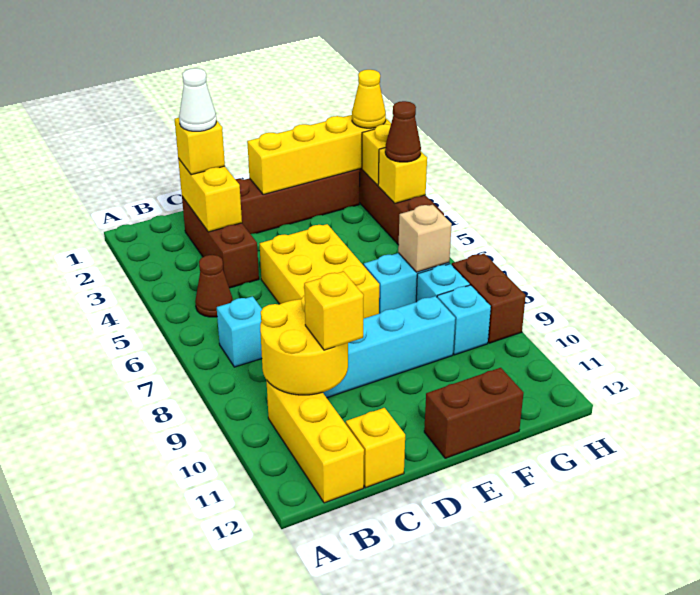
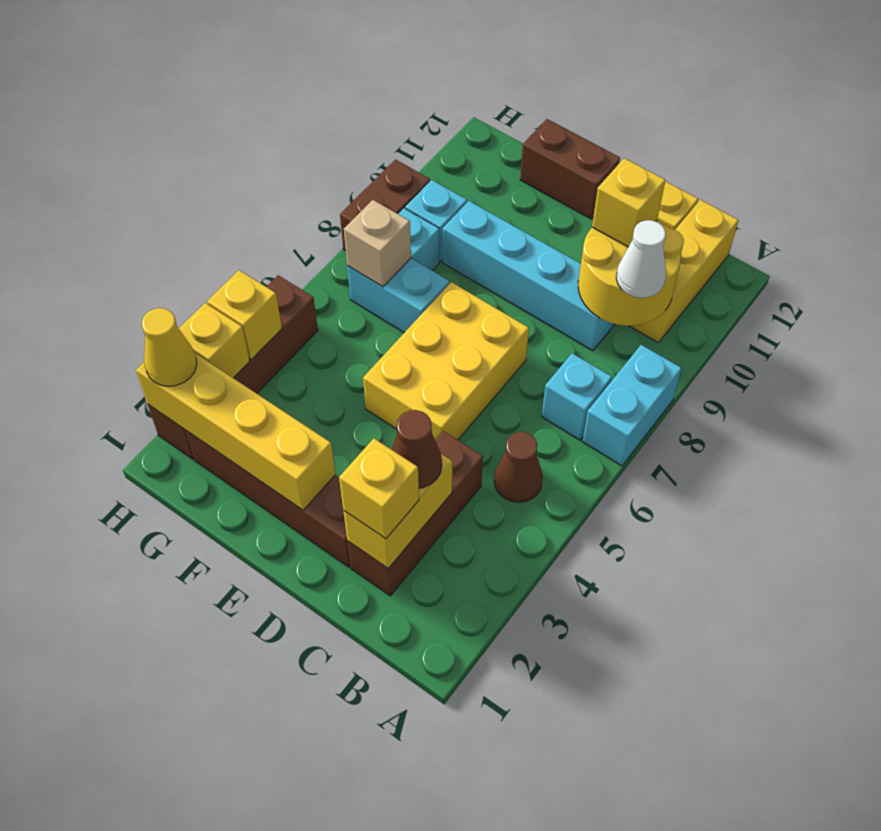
none -> cyan brick A7:A8 level 1
white cone C2 level 4 -> white cone B9 level 3
brown cone H4 level 3 -> brown cone C3 level 3

